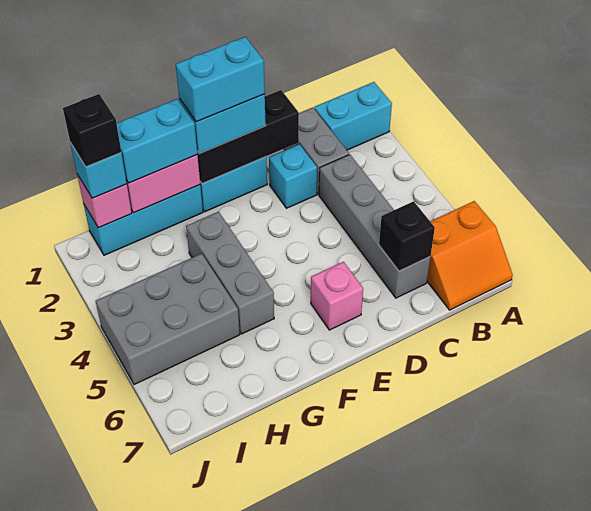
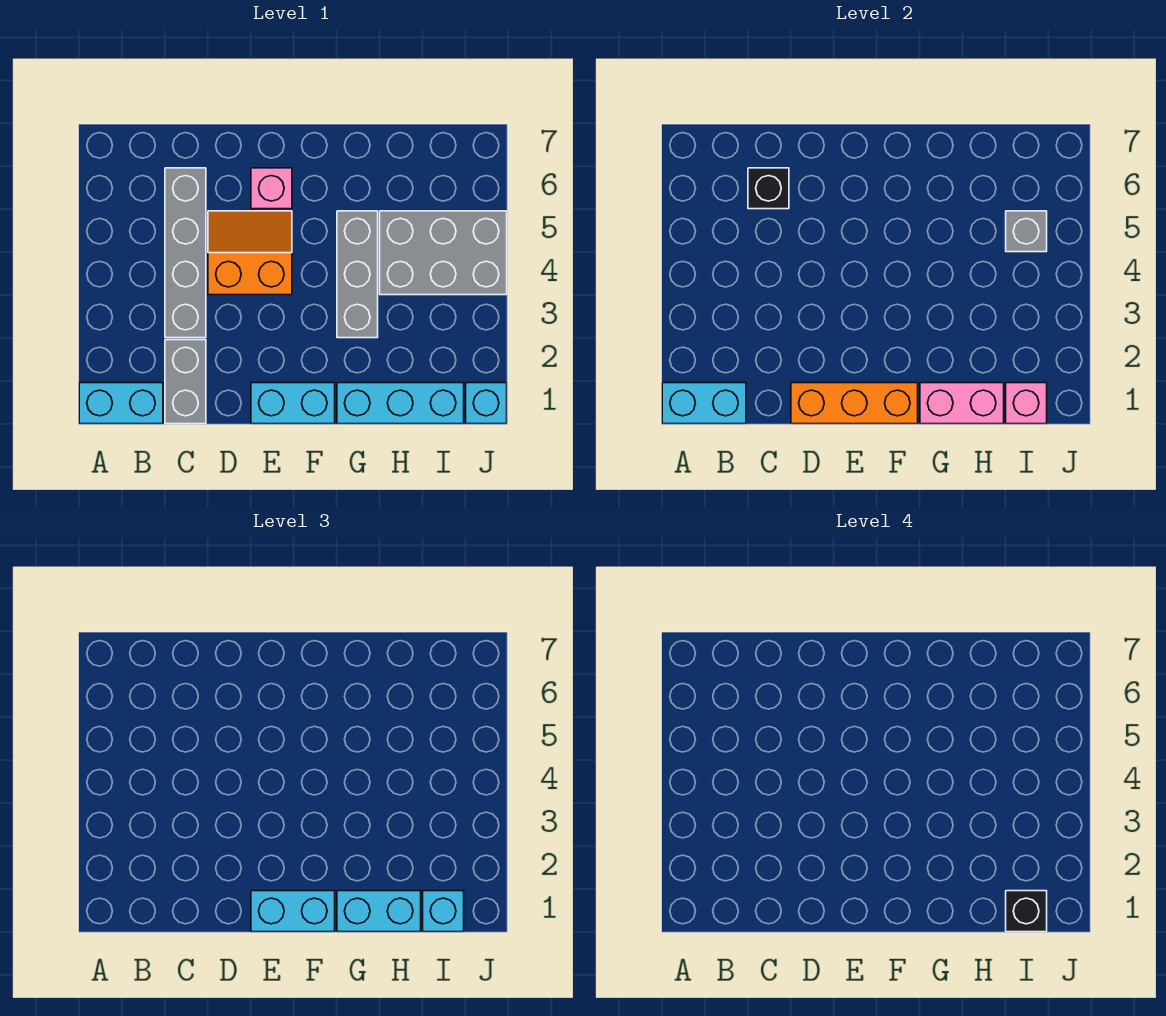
orange slope A6:B7 level 1 top 6 -> orange slope D4:E5 level 1 top 4
black brick D1:F1 level 2 -> orange brick D1:F1 level 2
cyan brick D2 level 1 -> cyan brick J1 level 1
cyan brick E1:F1 level 4 -> cyan brick A1:B1 level 2
none -> grey brick I5 level 2

